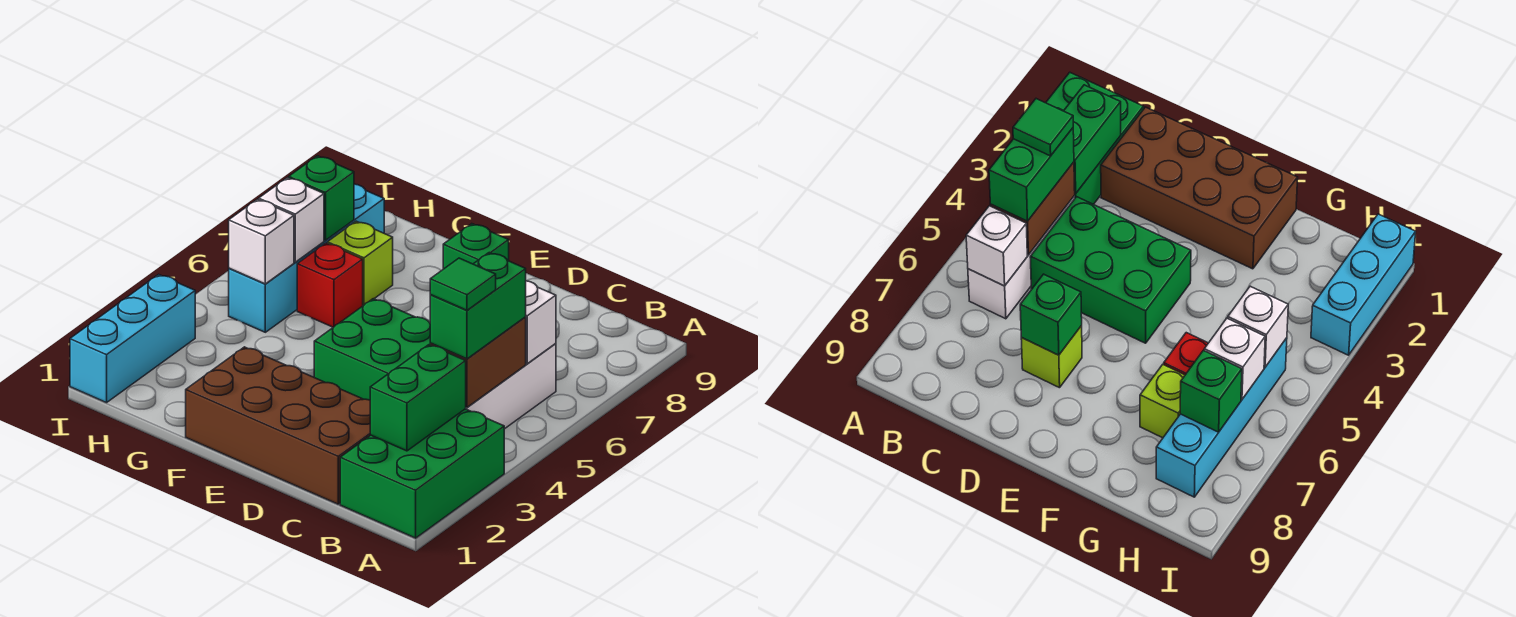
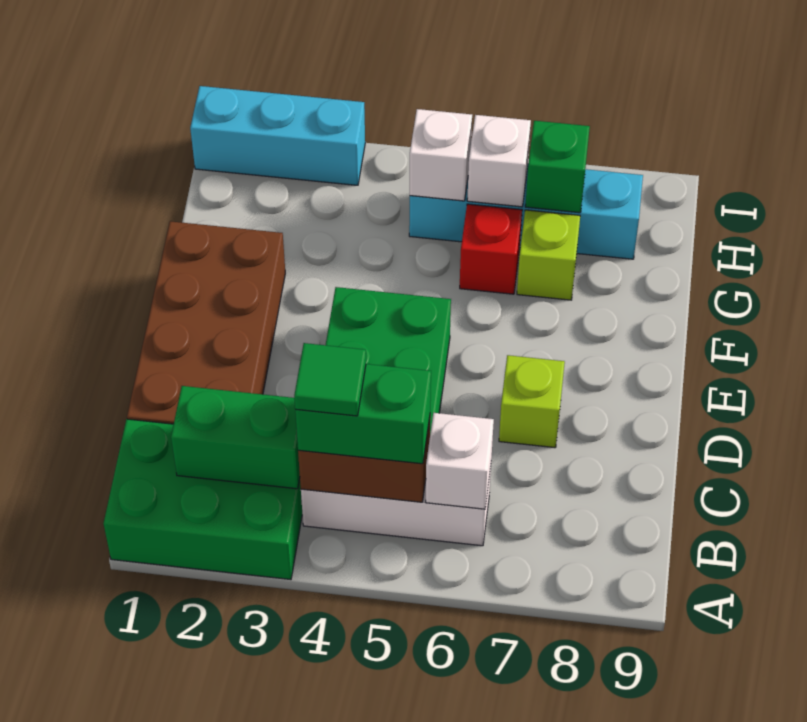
green brick D7 level 2 -> none

